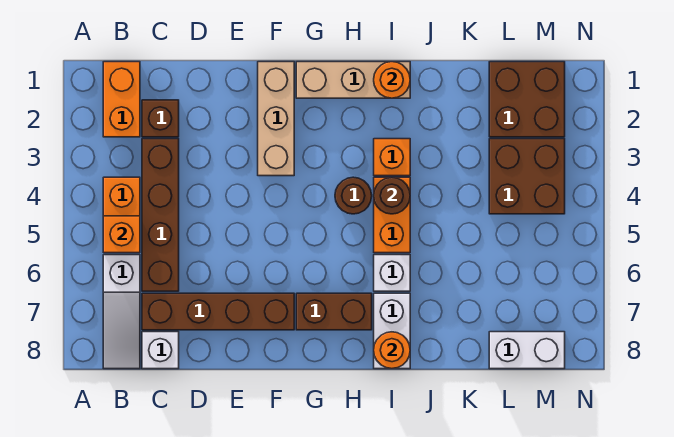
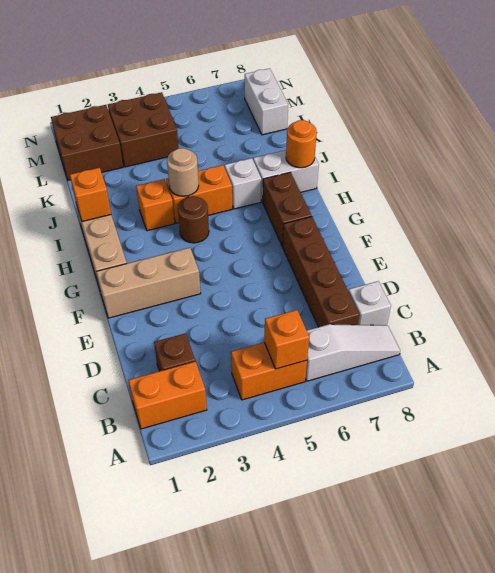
brown brick C3:C6 level 1 -> none
orange round brick I1 level 2 -> orange brick I1 level 2
brown round brick I4 level 2 -> tan round brick I4 level 2

